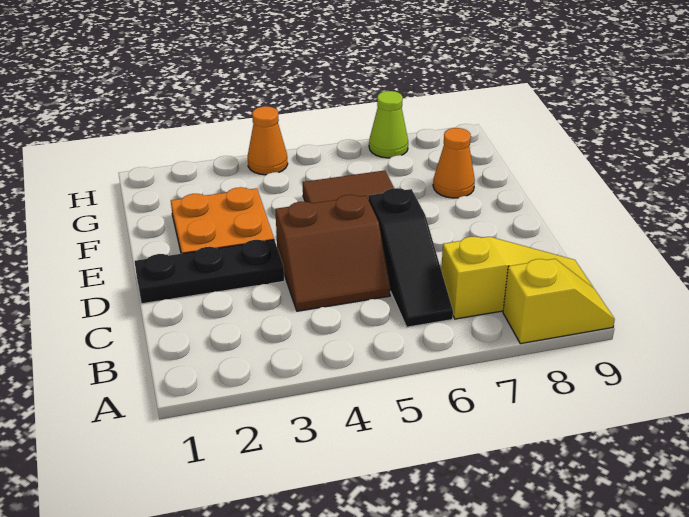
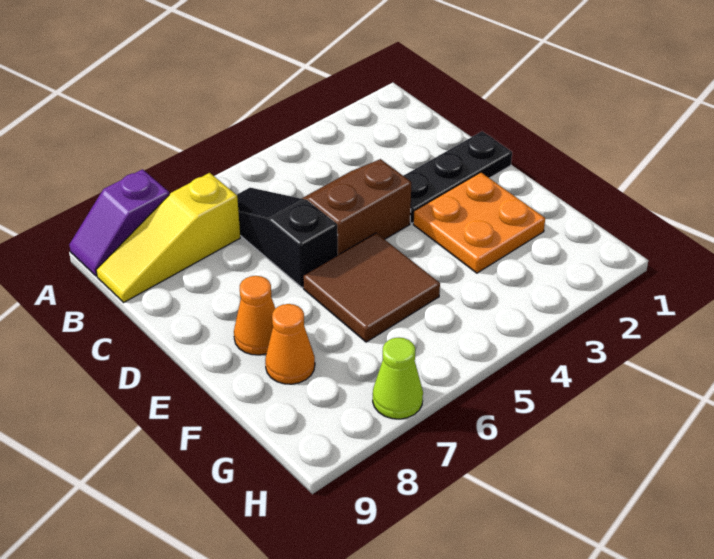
yellow slope A8:A9 level 1 top 8 -> purple slope A8:A9 level 1 top 8
orange cone H4 level 1 -> orange cone E8 level 1

